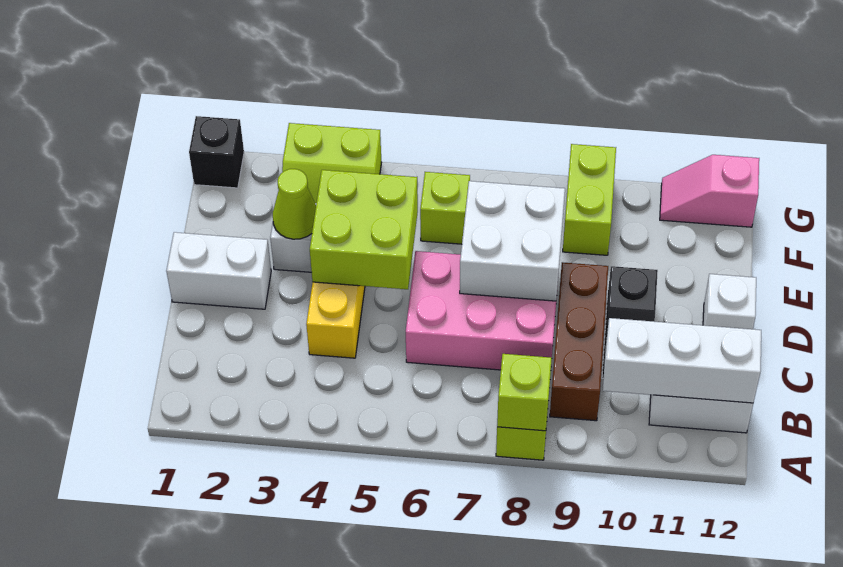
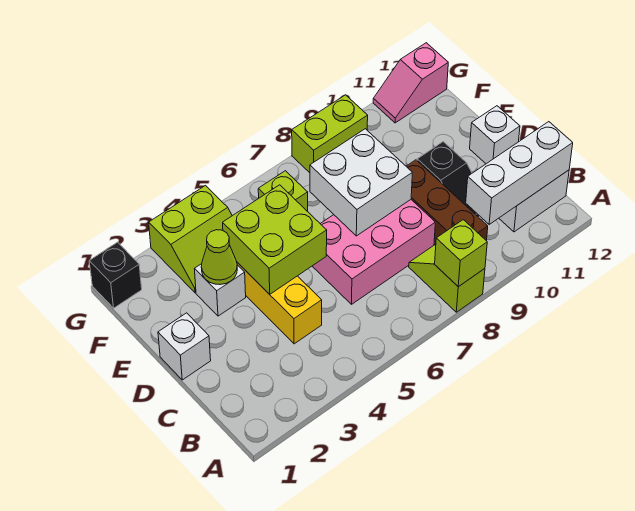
white brick D1:D2 level 1 -> white brick D1 level 1
lime brick F9:G9 level 1 -> lime brick G8:G9 level 1

